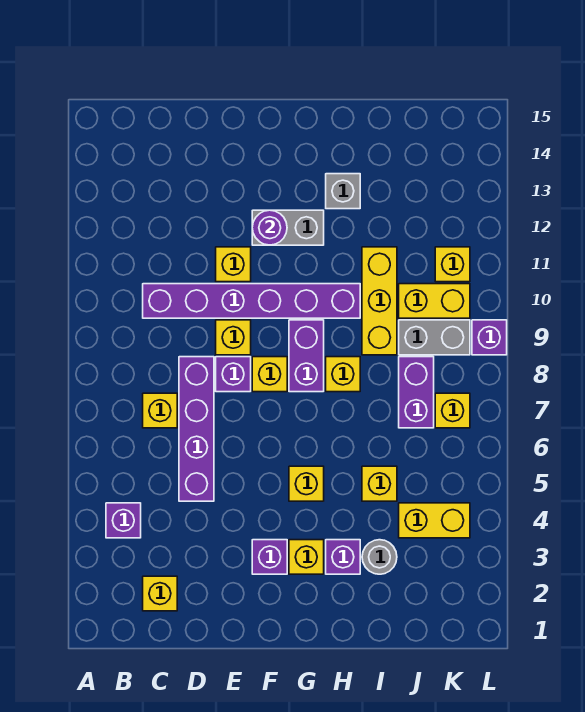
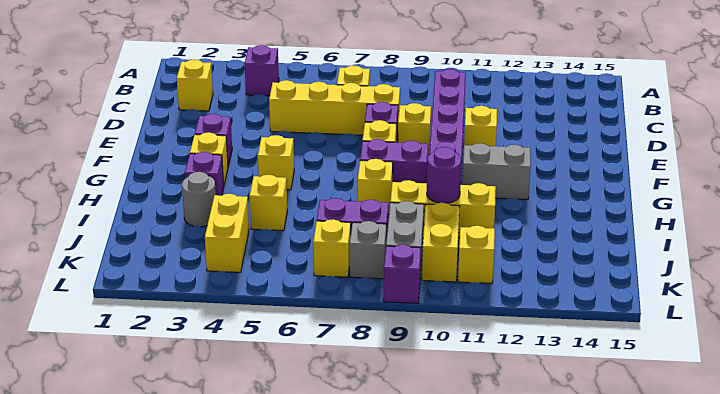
purple brick D5:D8 level 1 -> yellow brick D5:D8 level 1
grey brick F12:G12 level 1 -> grey brick G11:G12 level 1
purple round brick F12 level 2 -> purple round brick I10 level 2
grey brick H13 level 1 -> grey brick K8 level 1

